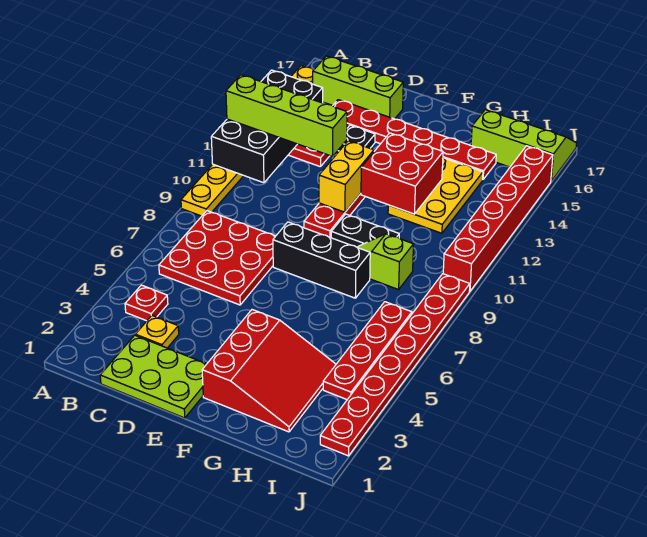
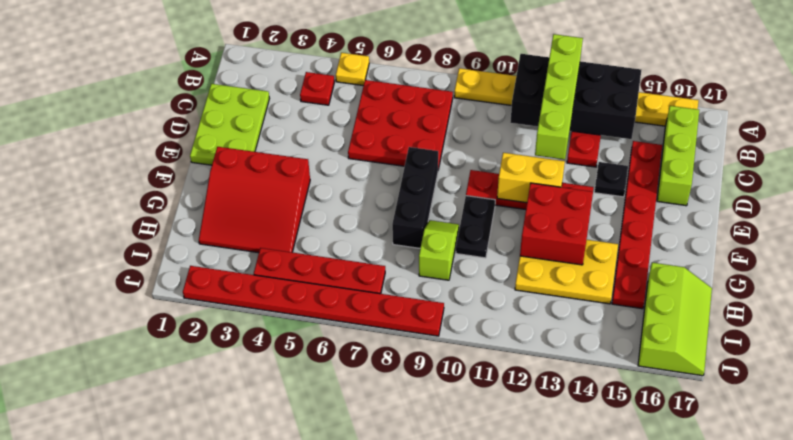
yellow plate C3 level 1 -> yellow plate A5 level 1
red brick J10:J15 level 1 -> none

